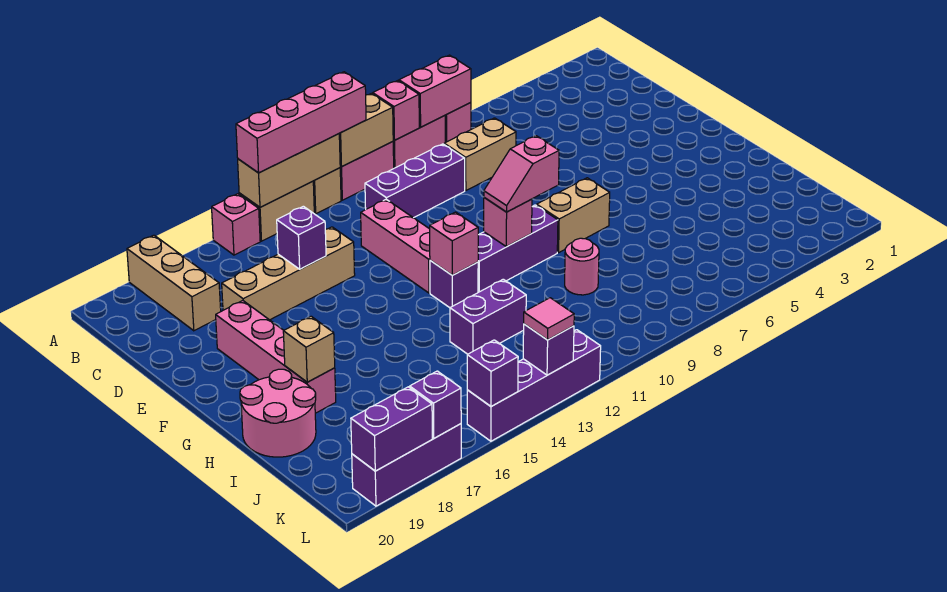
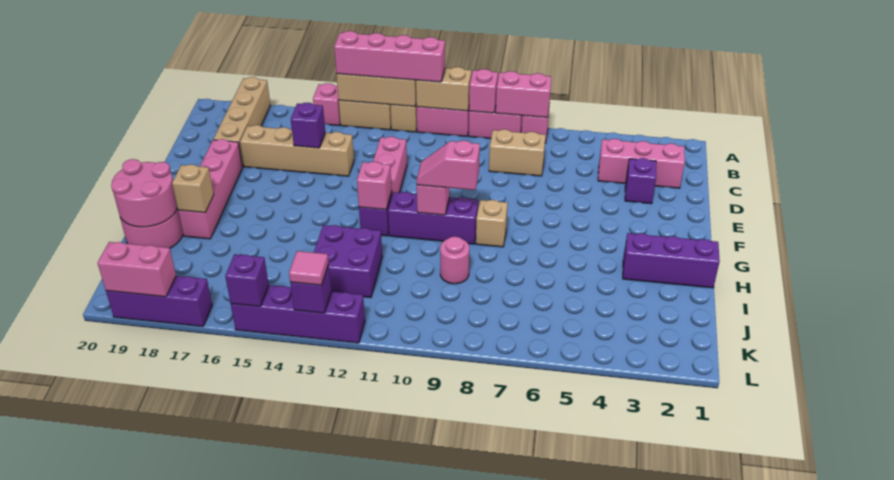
tan brick A18:C18 level 1 -> tan brick A18:D18 level 1
none -> pink brick C2:C4 level 1
purple brick C9:C11 level 1 -> purple brick H1:H3 level 1
tan brick G7:G8 level 1 -> tan brick G8 level 1
none -> pink round brick H19:I20 level 2
purple brick I12:I13 level 1 -> purple brick I12:J13 level 1
purple brick L17 level 2 -> purple brick D3 level 1
purple brick L18:L19 level 2 -> pink brick L18:L19 level 2

